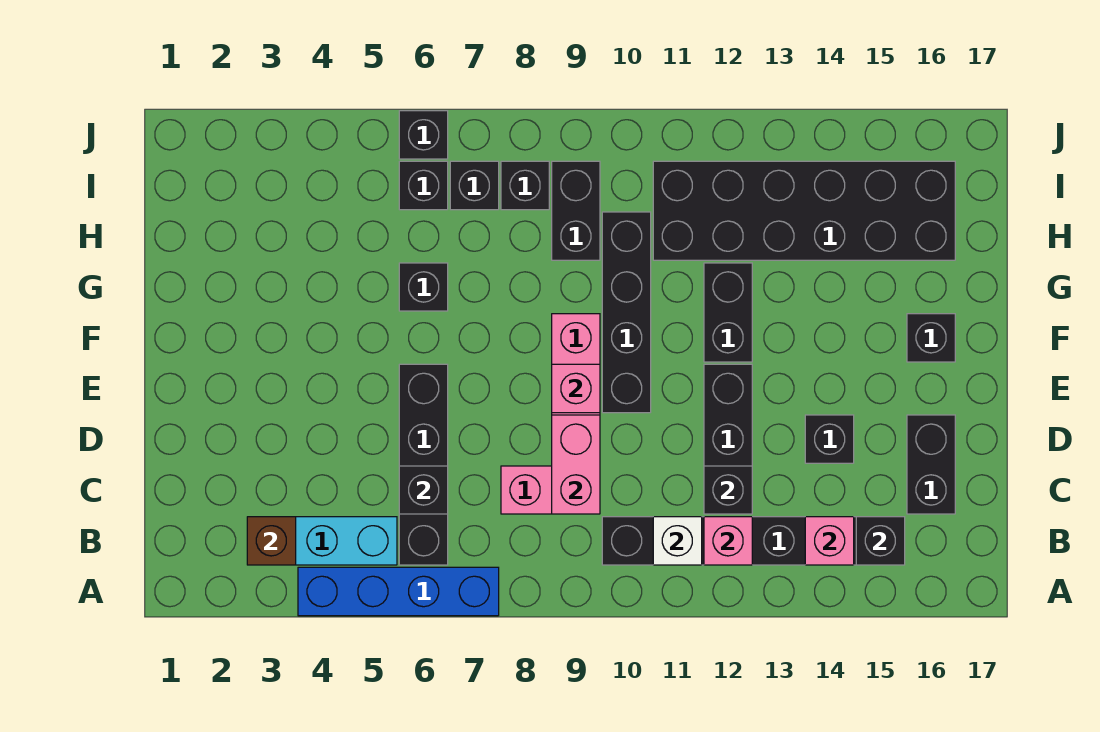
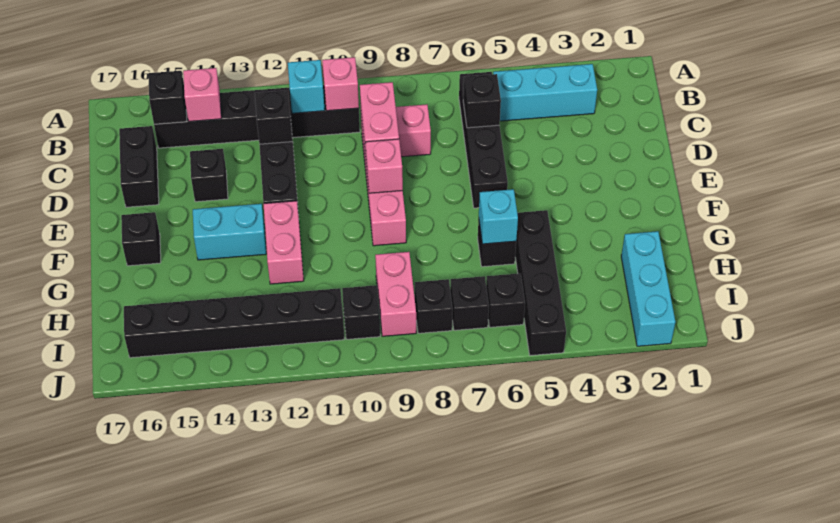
blue brick A4:A7 level 1 -> none
brown brick B3 level 2 -> none
white brick B11 level 2 -> cyan brick B11 level 2
pink brick B12 level 2 -> pink brick B10 level 2
black brick E10:H10 level 1 -> black brick G5:J5 level 1
black brick F12:G12 level 1 -> pink brick F12:G12 level 1
none -> cyan brick F13:F14 level 1
none -> cyan brick G6 level 2
none -> cyan brick H2:J2 level 1
black brick H9:I9 level 1 -> pink brick H9:I9 level 1
black brick H11:I16 level 1 -> black brick I11:I16 level 1
black brick J6 level 1 -> black brick I10 level 1

